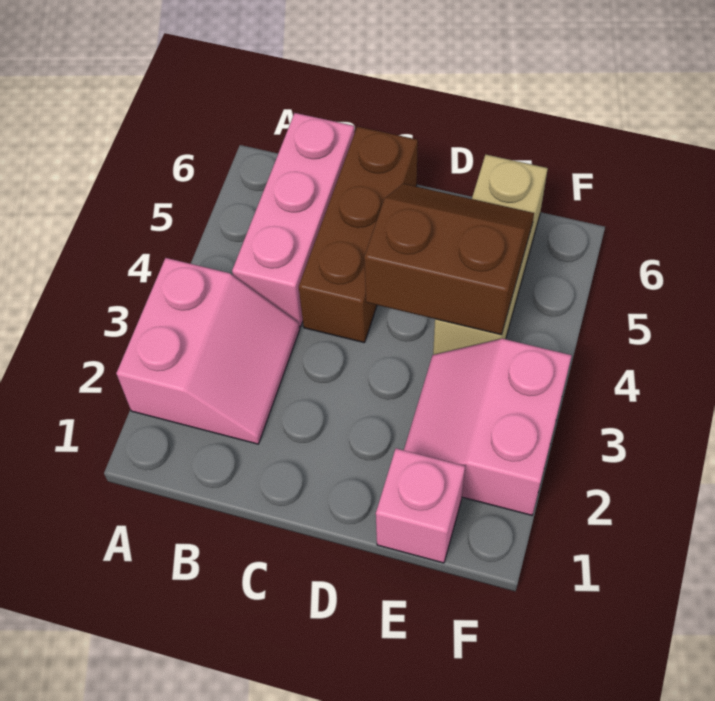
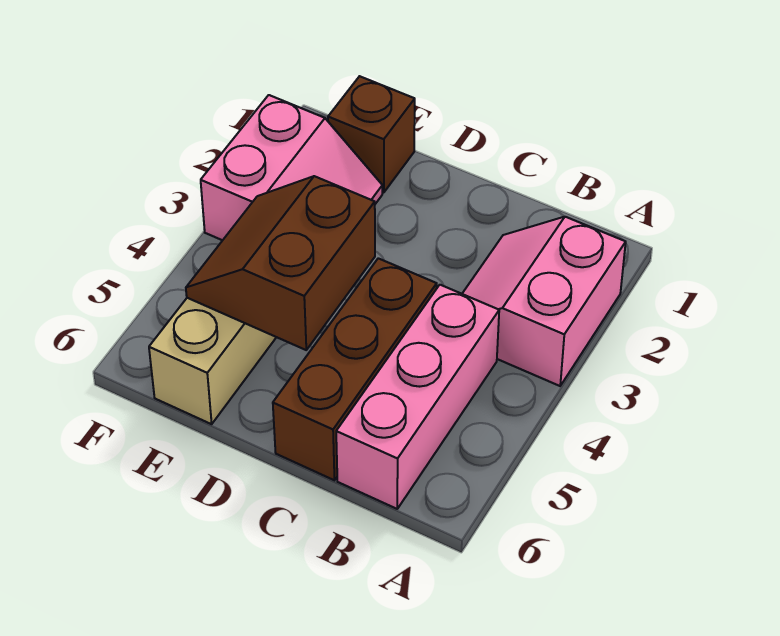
brown slope D4:E5 level 2 top 4 -> brown slope D4:E5 level 2 top D
pink brick E1 level 1 -> brown brick E1 level 1

